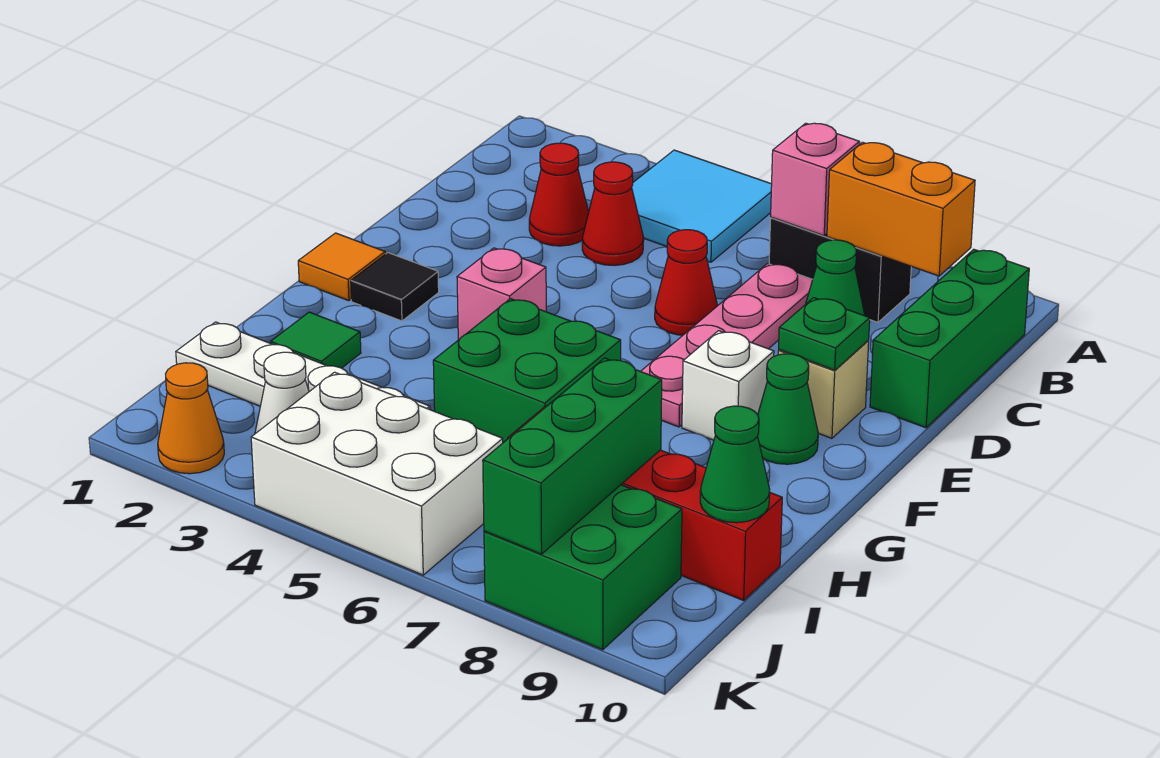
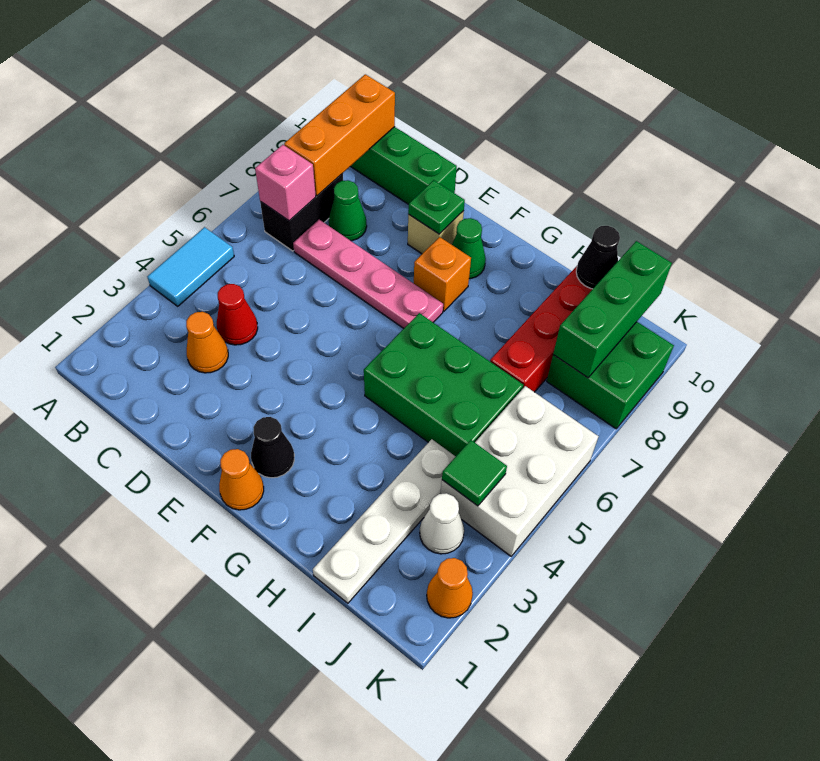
cyan tile A4:B5 level 1 -> cyan tile A4:A5 level 1
orange brick B8:B9 level 2 -> orange brick B8:B10 level 2
red cone C3 level 1 -> orange cone C3 level 1
red cone D6 level 1 -> none
orange tile F1 level 1 -> orange cone F1 level 1
black tile F2 level 1 -> black cone F2 level 1
pink brick F4 level 1 -> none
white brick F8 level 1 -> orange brick F8 level 1
green brick G5:H6 level 1 -> green brick G5:I6 level 1
green tile H2 level 1 -> green tile J4 level 2
green brick I8:K8 level 2 -> green brick J8:J10 level 2
green cone I10 level 2 -> black cone I10 level 2

